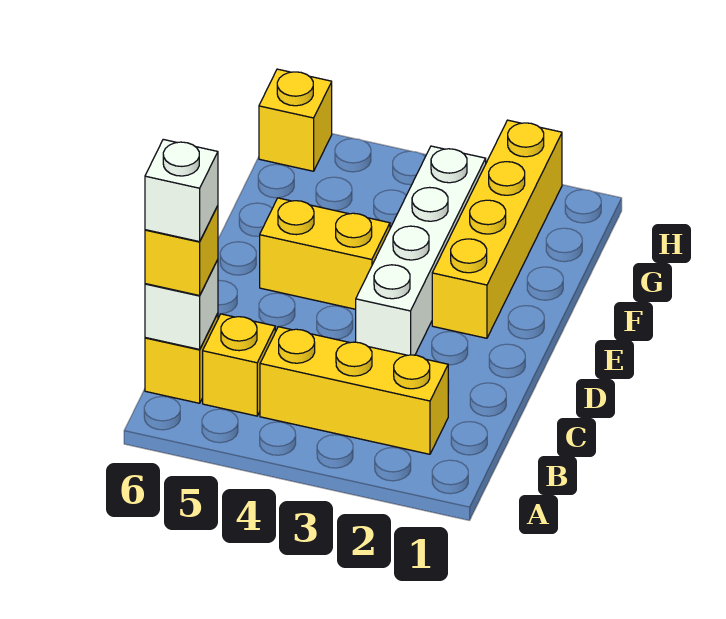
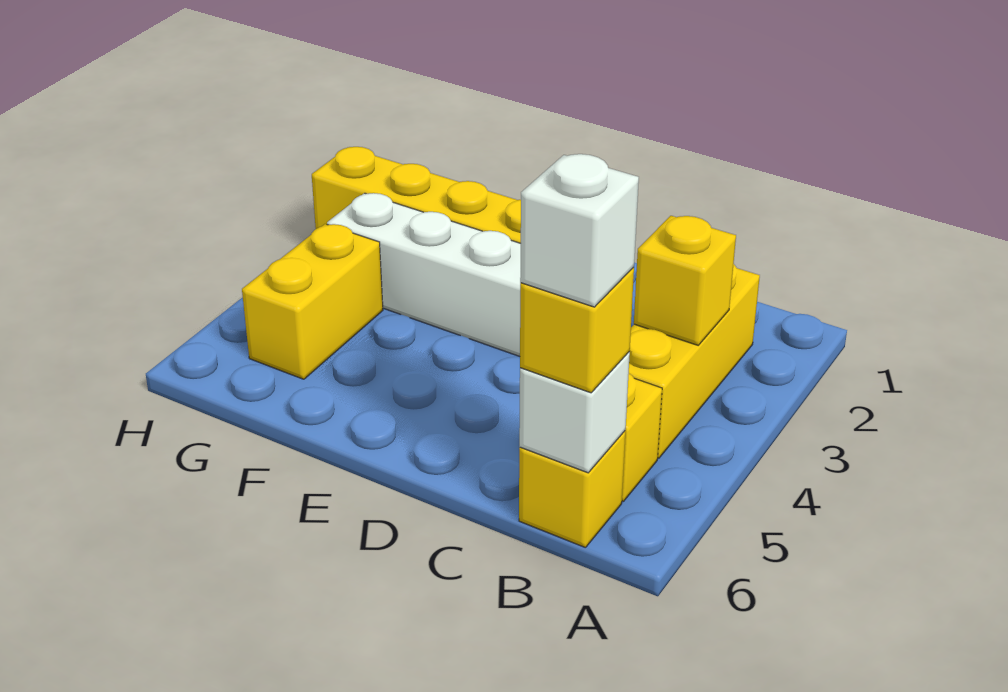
yellow brick E4:E5 level 1 -> yellow brick G4:G5 level 1
yellow brick H6 level 1 -> yellow brick B3 level 2

